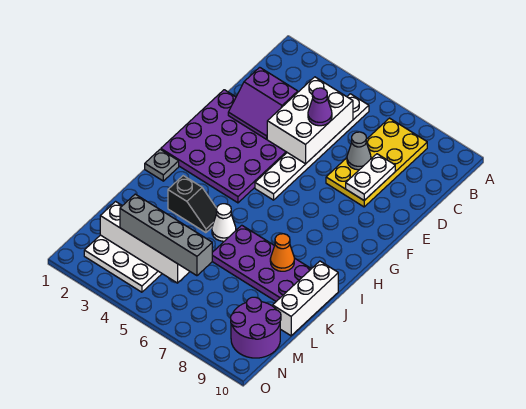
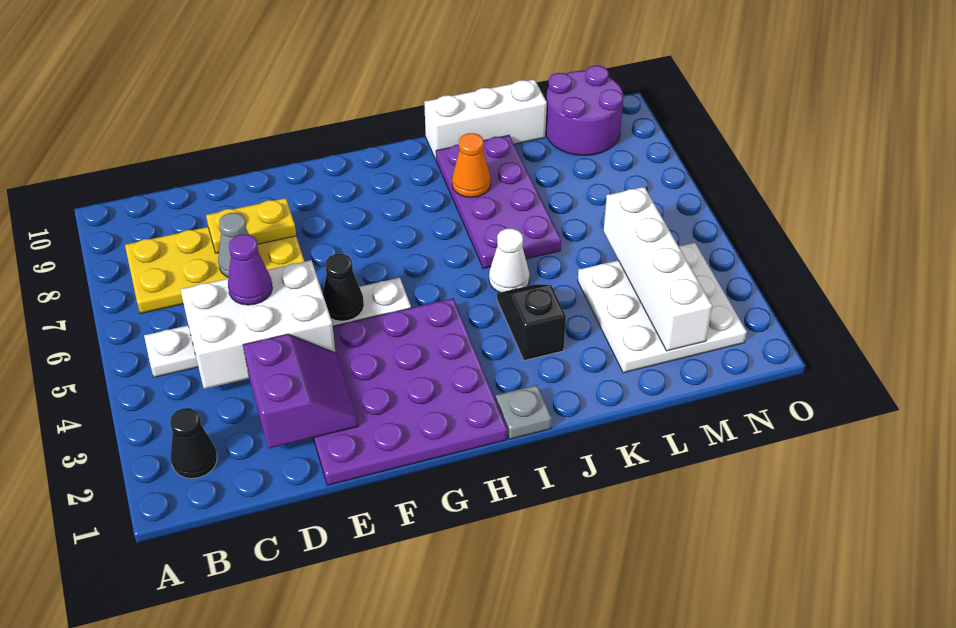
none -> black cone B2 level 1
white plate D8:E8 level 2 -> yellow plate D8:E8 level 2
none -> black cone F5 level 2
grey brick M3:M6 level 3 -> none

